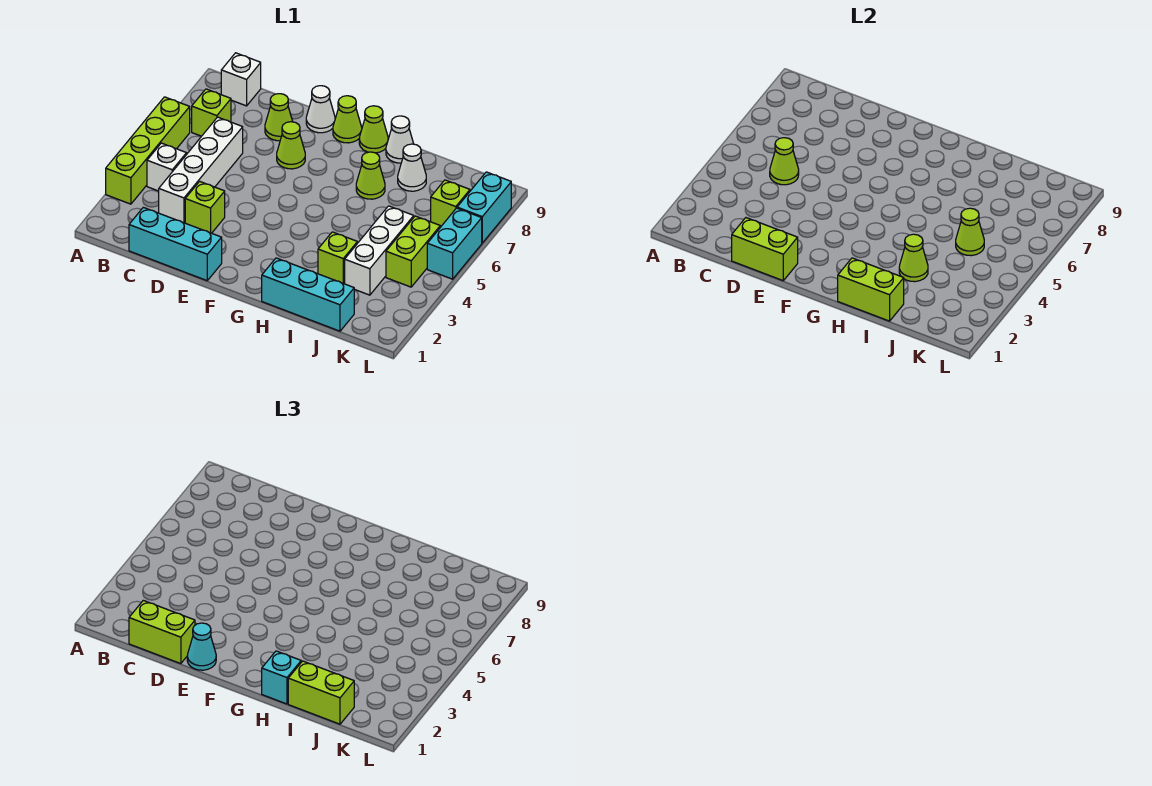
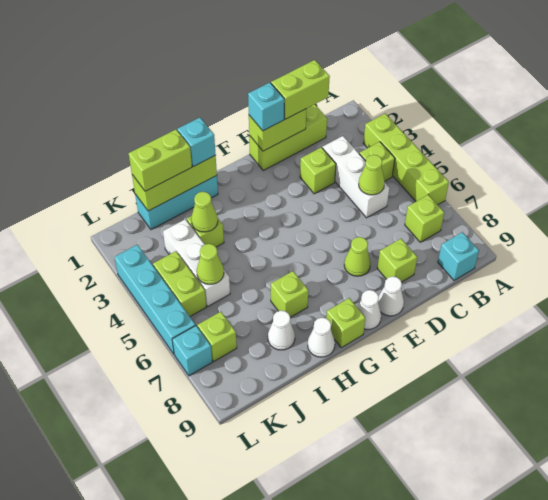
white brick B4 level 1 -> lime brick B4 level 1
white brick B9 level 1 -> cyan brick B9 level 1
cyan brick C1:E1 level 1 -> lime brick C1:E1 level 1
white brick C3:C6 level 1 -> white brick C3:C5 level 1
lime cone D8 level 1 -> lime brick D8 level 1
cyan cone E1 level 3 -> cyan brick E1 level 3
lime cone F9 level 1 -> white cone F9 level 1
lime cone G9 level 1 -> lime brick G9 level 1
lime brick H1:I1 level 2 -> lime brick H1:J1 level 2
lime cone H7 level 1 -> lime brick H7 level 1
cyan brick L5:L6 level 1 -> cyan brick L3:L6 level 1
cyan brick L7:L8 level 1 -> cyan brick L7 level 1

